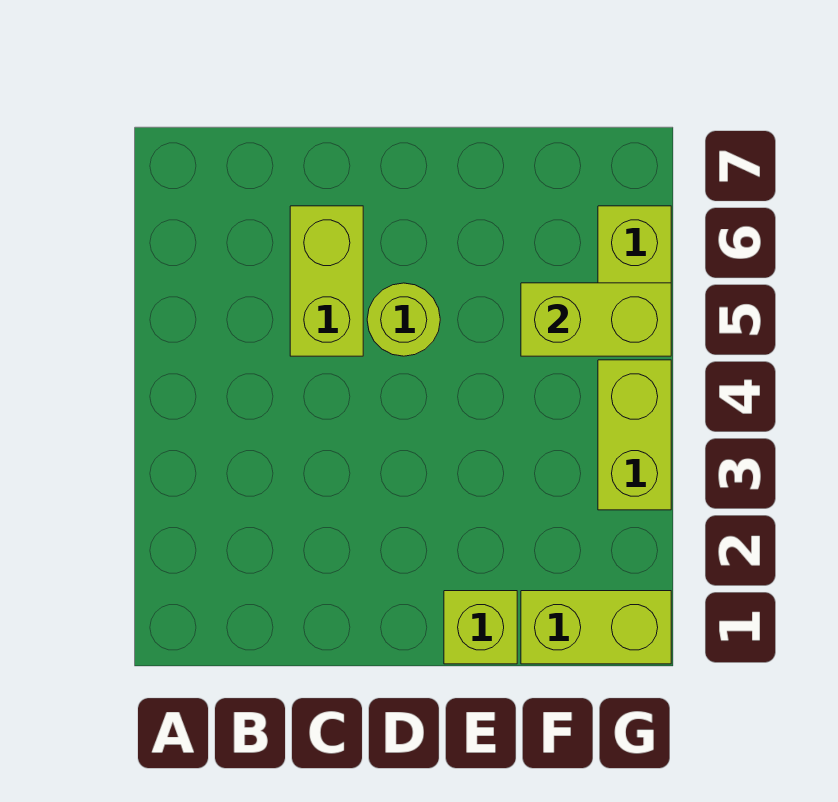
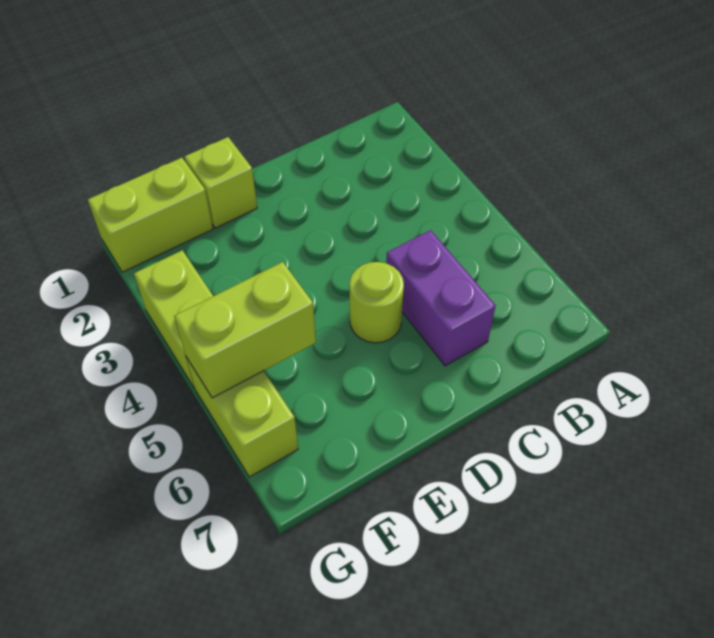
lime brick C5:C6 level 1 -> purple brick C5:C6 level 1

